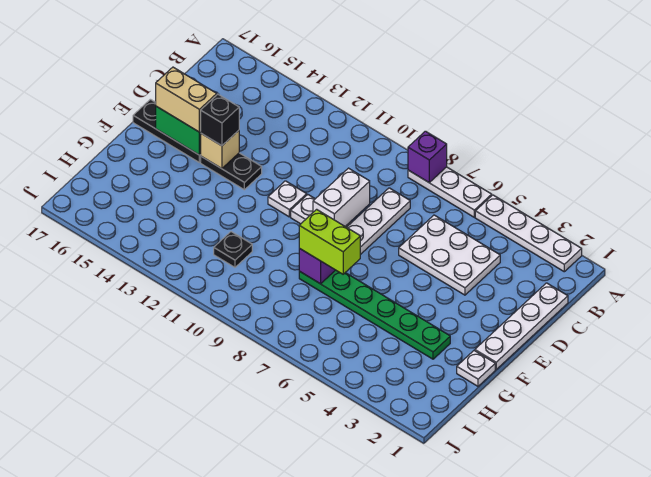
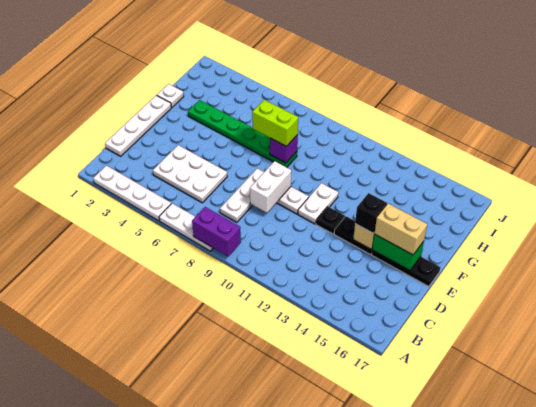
purple brick A8 level 2 -> purple brick A8:A9 level 2
white plate E11 level 1 -> white plate E11:F11 level 1
black plate H11 level 1 -> black plate E12 level 1

